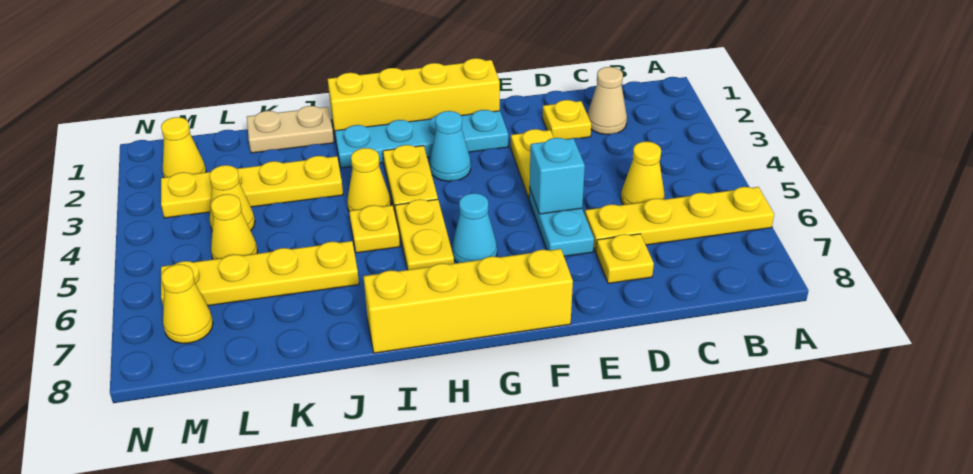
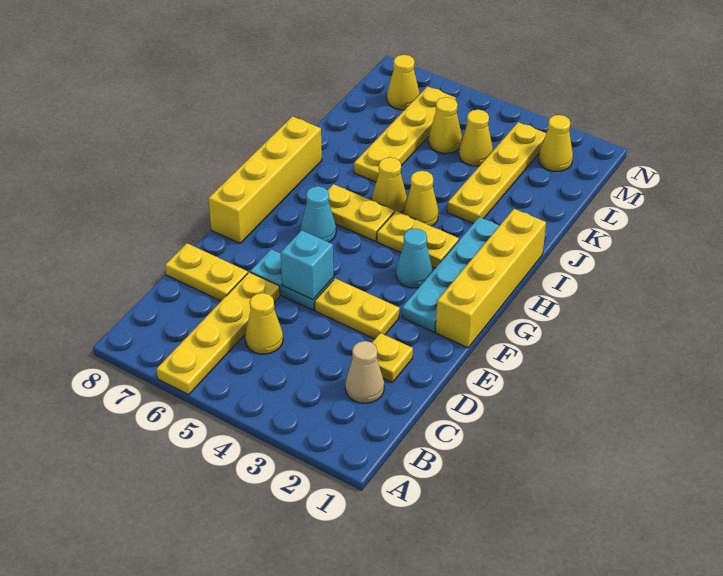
yellow plate D7 level 1 -> yellow plate D7:D8 level 1
yellow plate I5 level 1 -> yellow cone I5 level 1
tan plate J1:K1 level 1 -> none

